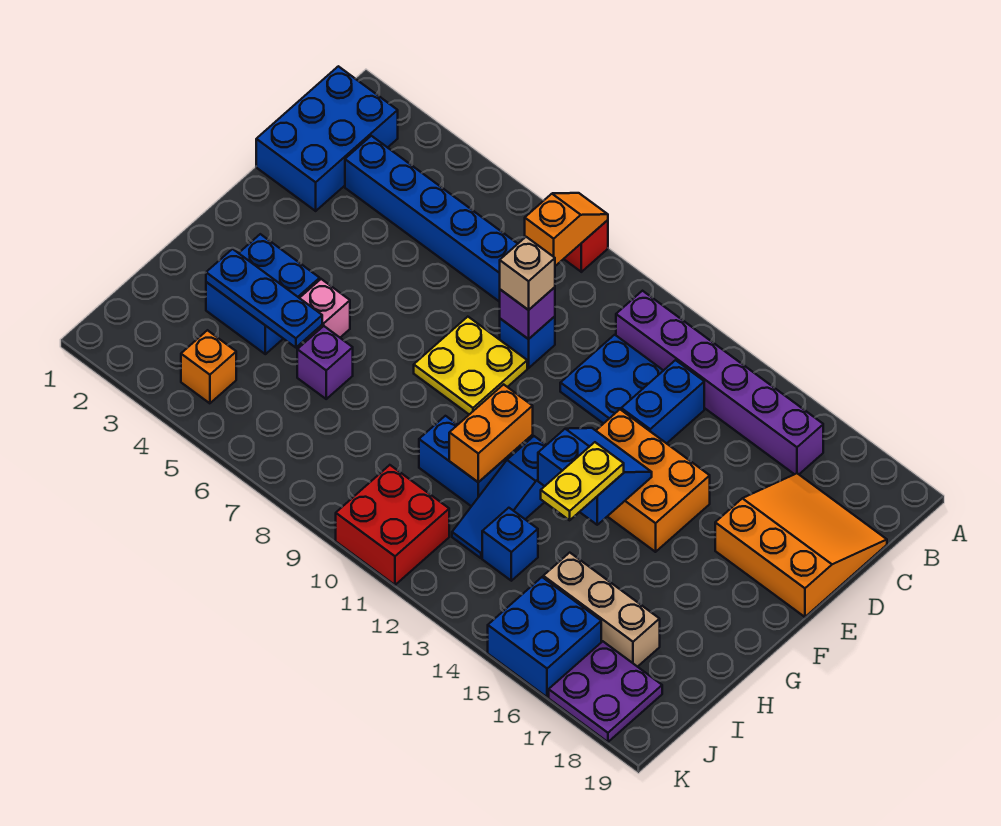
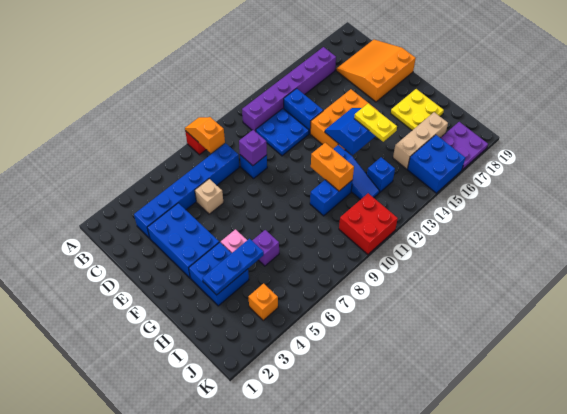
blue brick B1:D2 level 1 -> blue brick D3:F4 level 1
tan brick D9 level 3 -> tan brick D6 level 1
yellow plate E8:F9 level 1 -> yellow plate G17:H18 level 1

